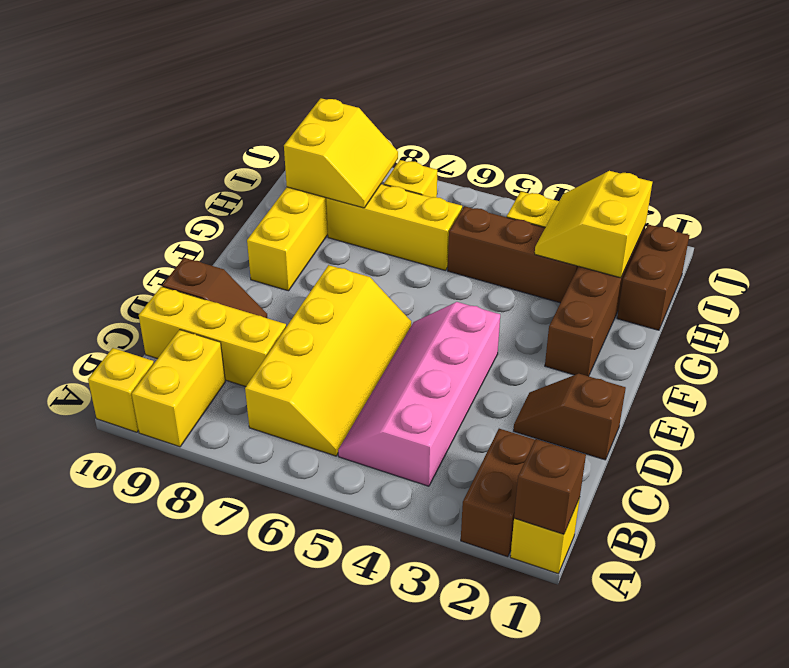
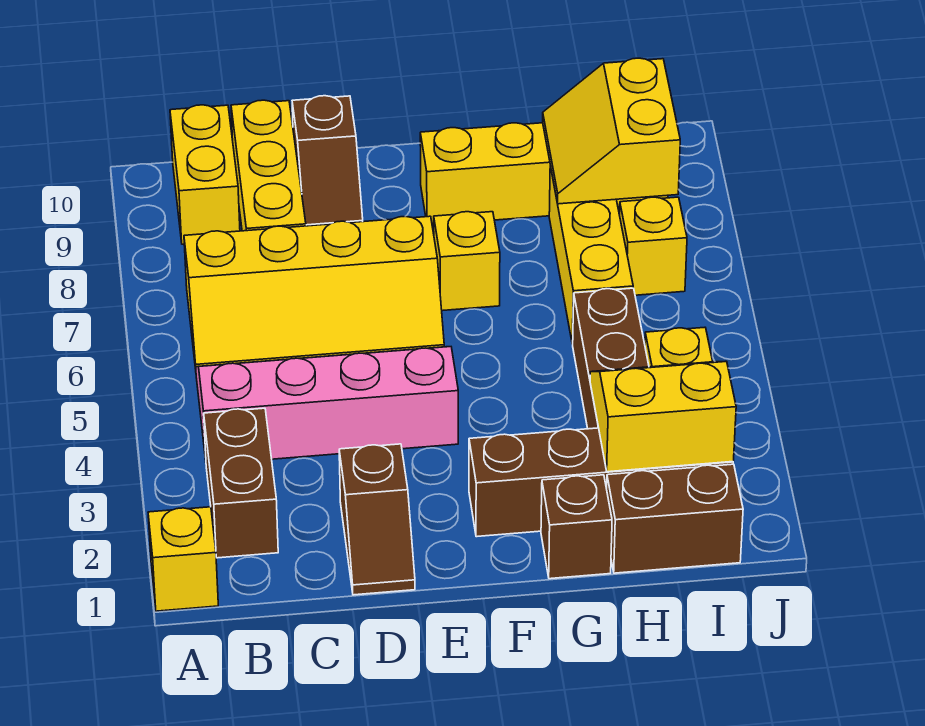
brown brick A1 level 2 -> brown brick G1 level 1
brown brick A2:B2 level 1 -> brown brick B2:B3 level 1
yellow brick A9:B9 level 1 -> yellow brick B9:B10 level 1
yellow brick A10 level 1 -> yellow brick F7 level 1
brown slope D1:D2 level 1 top 1 -> brown slope D1:D2 level 1 top 2
yellow slope H8:I9 level 2 top 9 -> yellow slope H8:I9 level 2 top I

